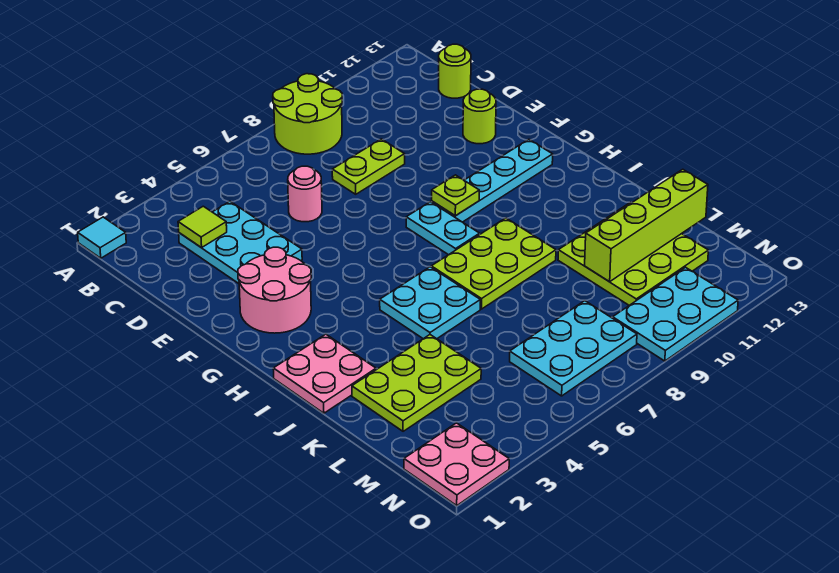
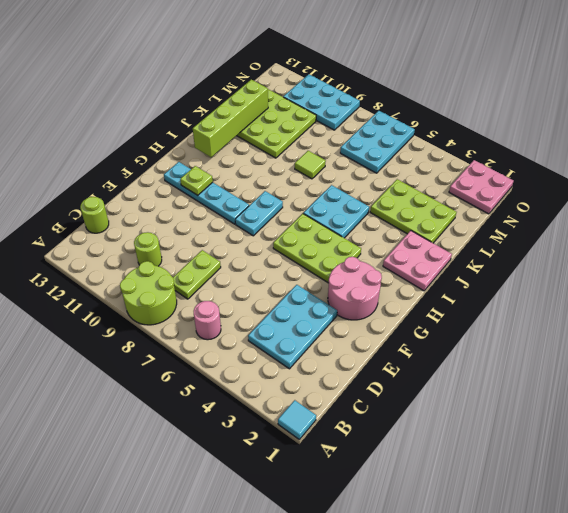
lime tile C3 level 2 -> lime tile K8 level 1
pink round brick D6 level 1 -> pink round brick B6 level 1
lime plate D8:D9 level 1 -> lime plate C8:D8 level 1
lime round brick E12 level 1 -> lime round brick C10 level 1
lime plate G9 level 2 -> lime plate G11 level 2
lime plate I7:J9 level 1 -> lime plate G4:H6 level 1
lime brick L10:L13 level 2 -> lime brick I12:L12 level 2
cyan plate M6:N8 level 1 -> cyan plate M6:O7 level 1

